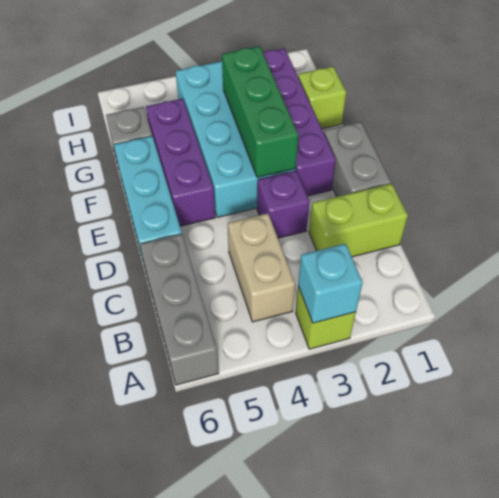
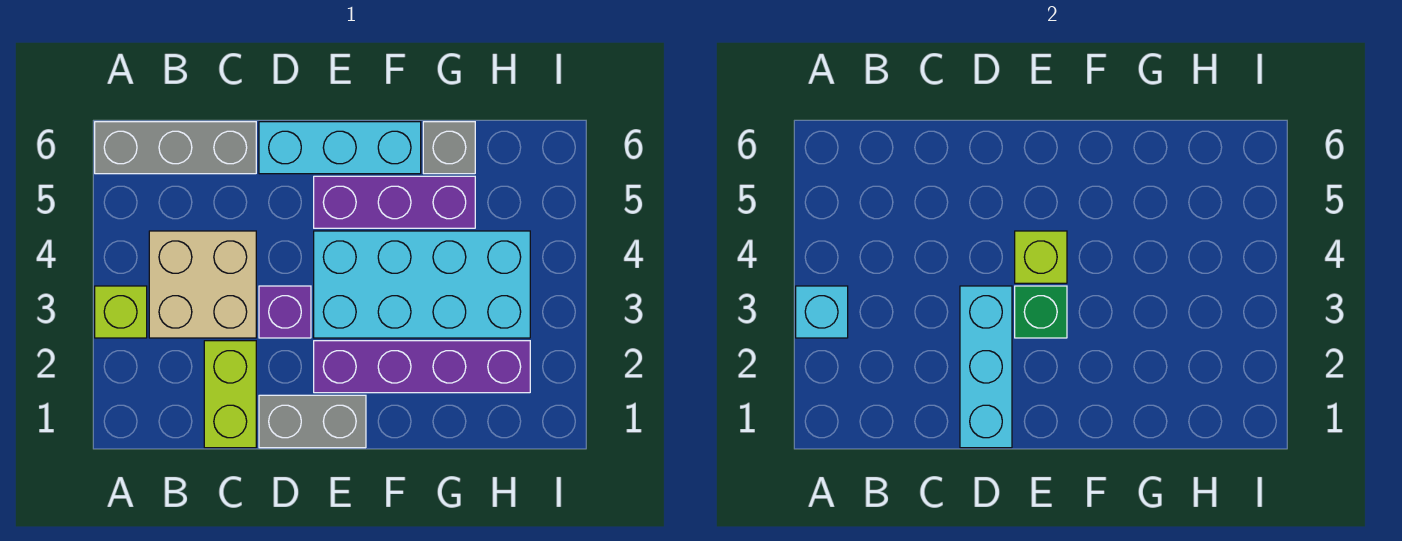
tan brick B4:C4 level 1 -> tan brick B3:C4 level 1
none -> cyan brick D1:D3 level 2
green brick E3:G3 level 2 -> green brick E3 level 2
lime brick G1 level 1 -> lime brick E4 level 2

